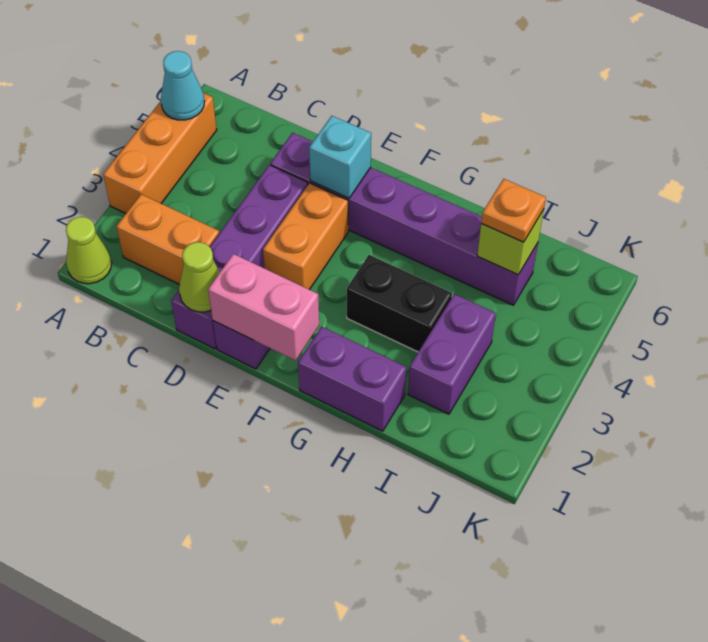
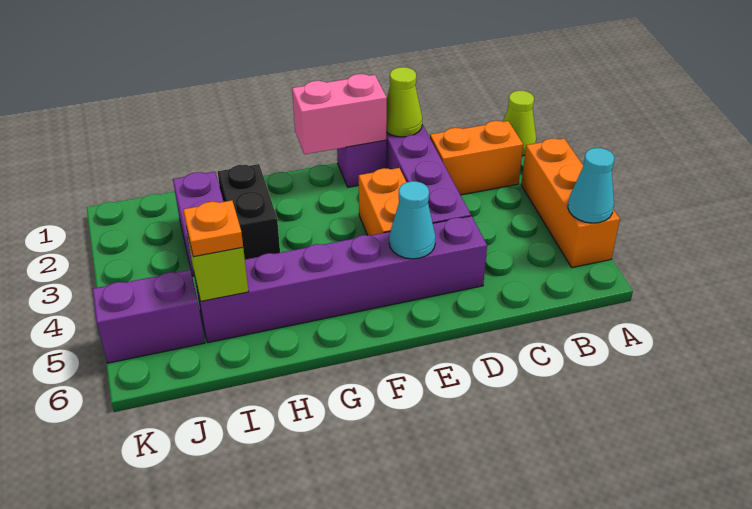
cyan brick E5 level 2 -> cyan cone E5 level 2
purple brick G1:H1 level 1 -> purple brick J5:K5 level 1
black brick G3:H3 level 1 -> black brick H2:H3 level 1

